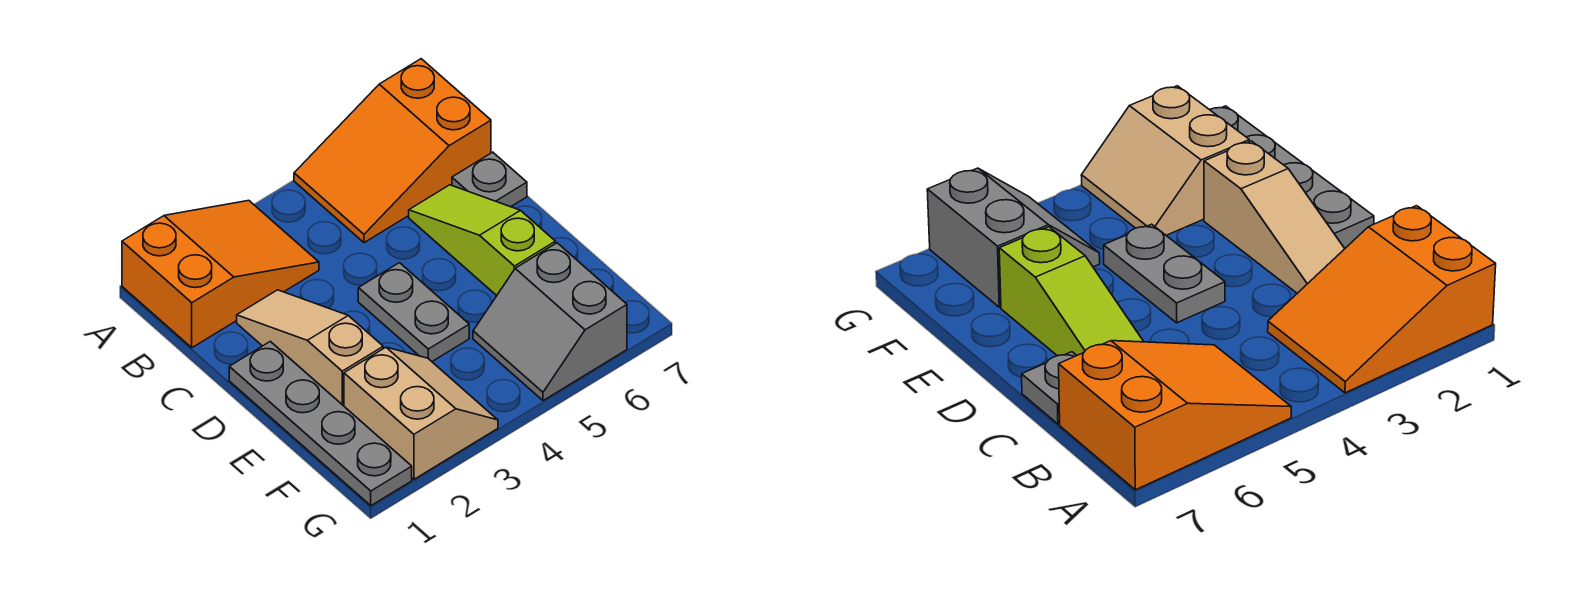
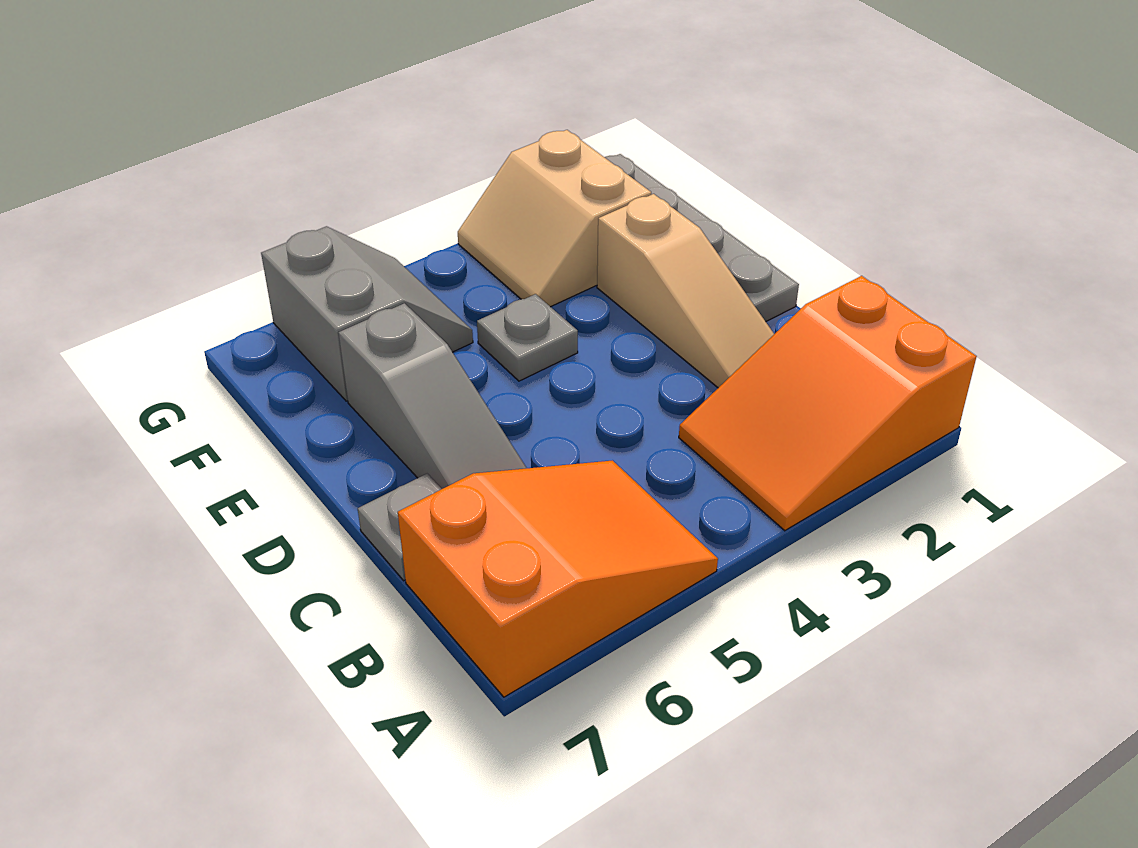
lime slope C6:E6 level 1 top E -> grey slope C6:E6 level 1 top E
grey plate D4:E4 level 1 -> grey plate E4 level 1

